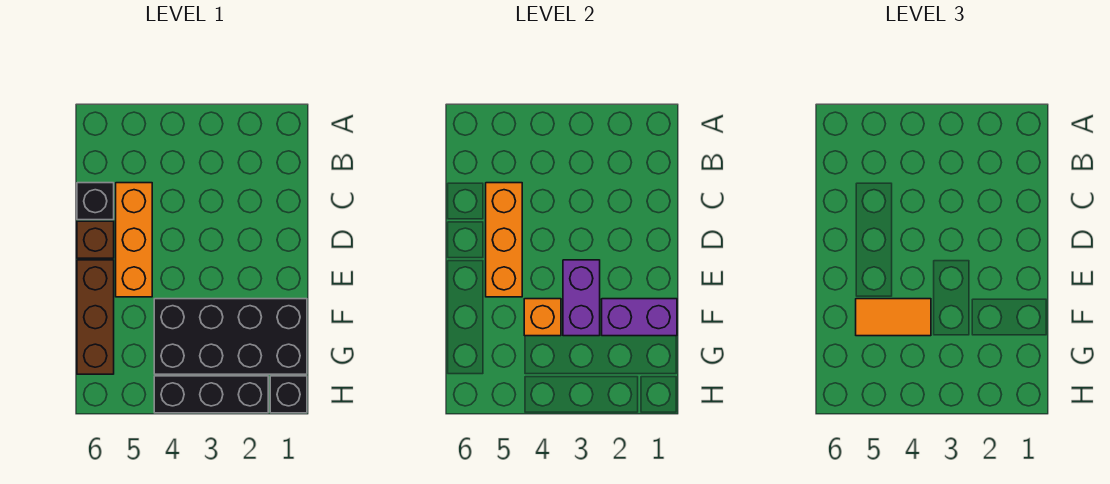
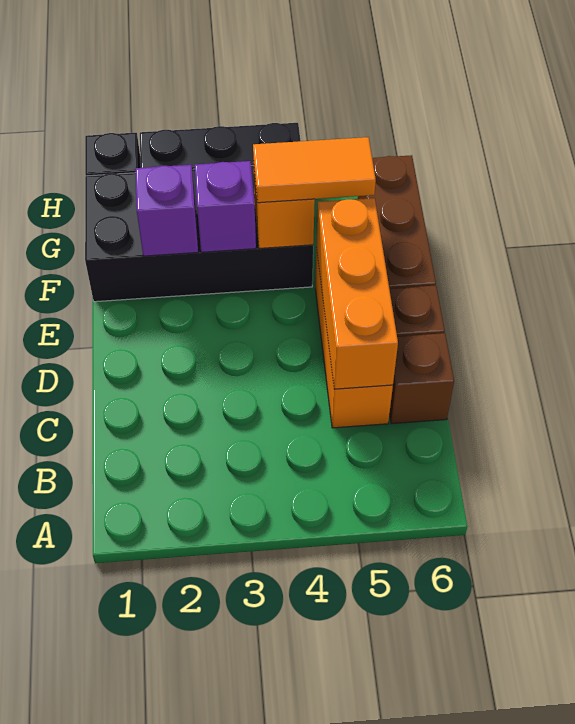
black brick C6 level 1 -> brown brick C6 level 1
purple brick E3:F3 level 2 -> purple brick F3 level 2
purple brick F1:F2 level 2 -> purple brick F2 level 2

